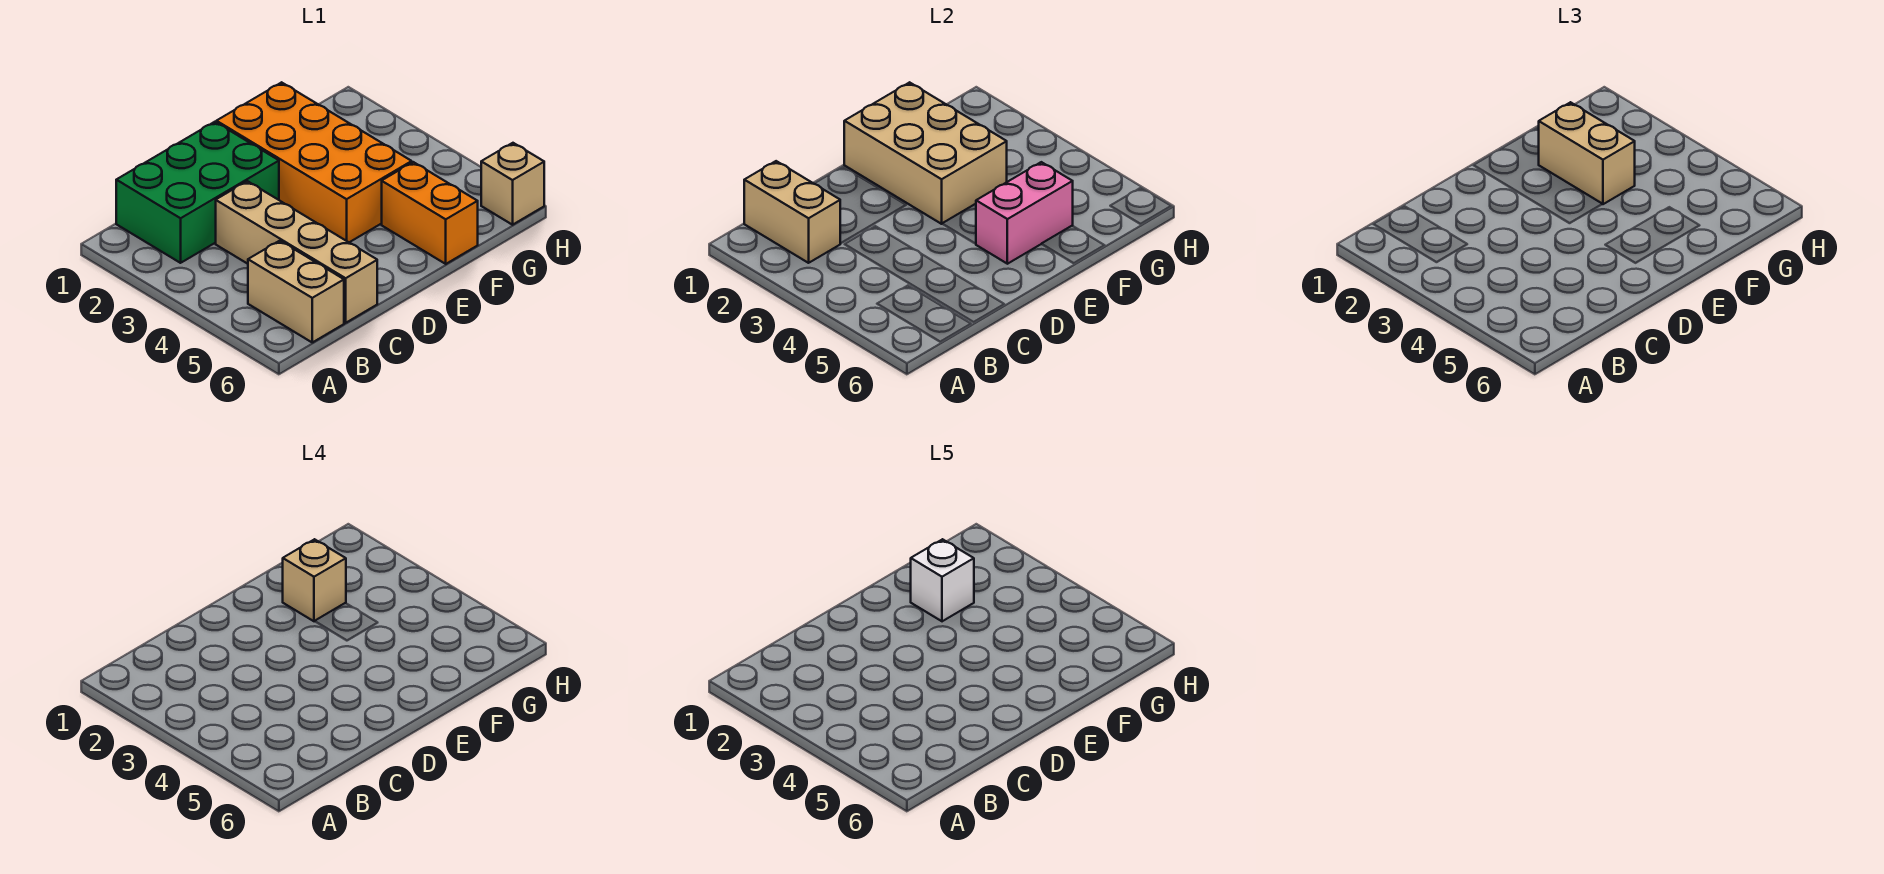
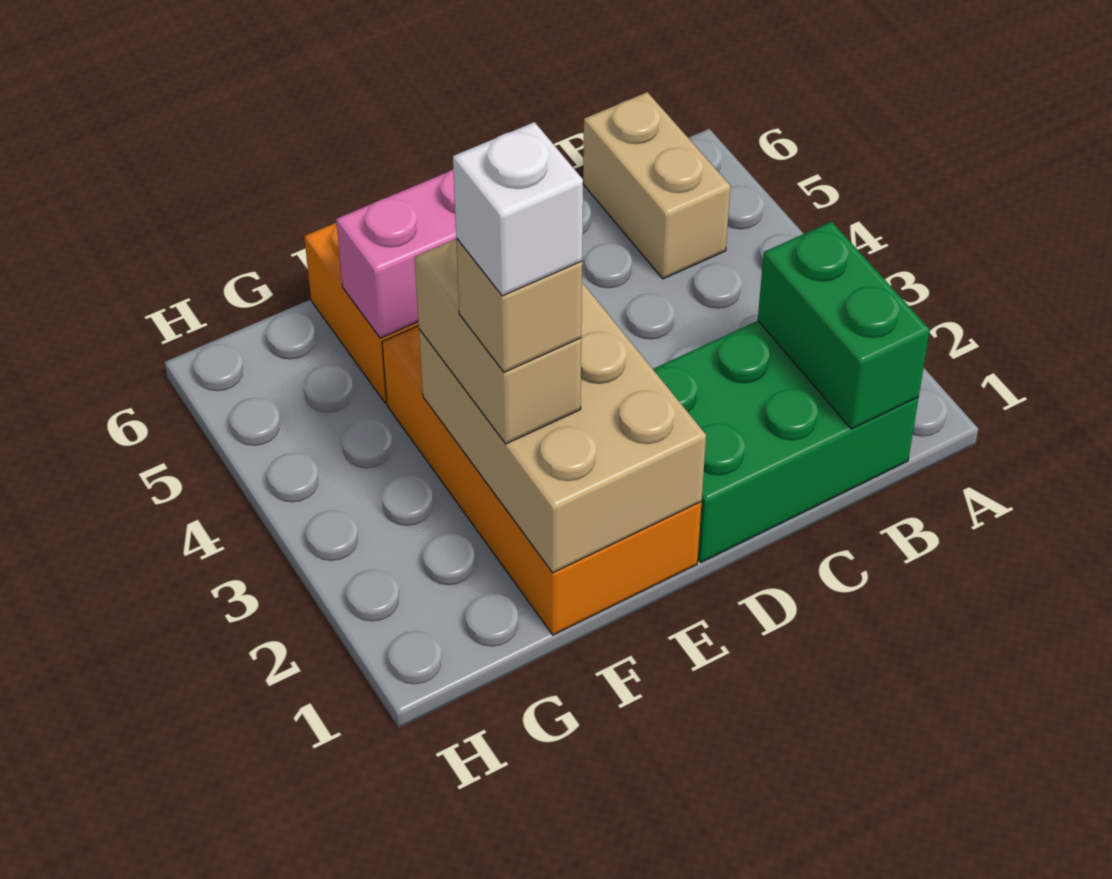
tan brick B1:B2 level 2 -> green brick B1:B2 level 2
tan brick C3:C6 level 1 -> none
tan brick H6 level 1 -> none

